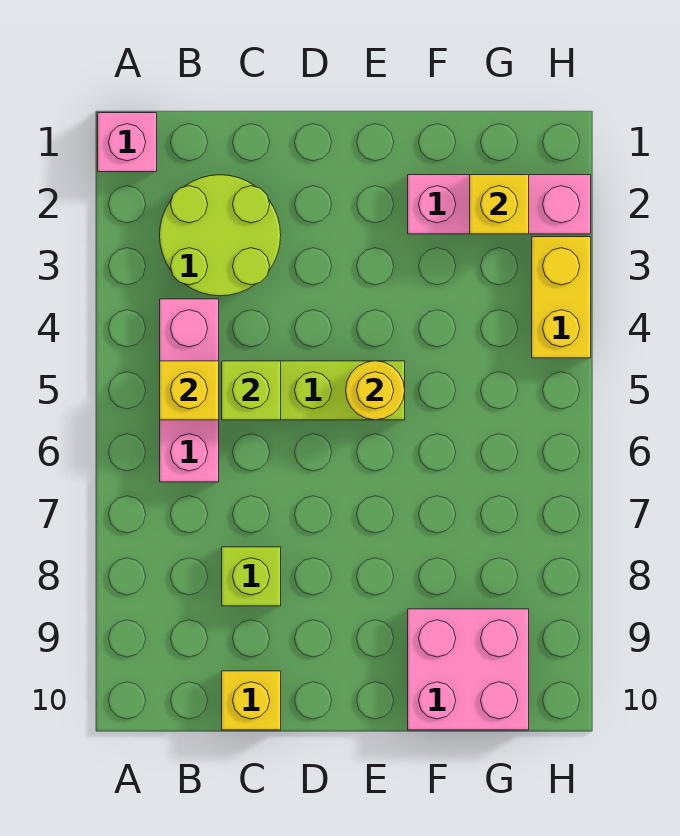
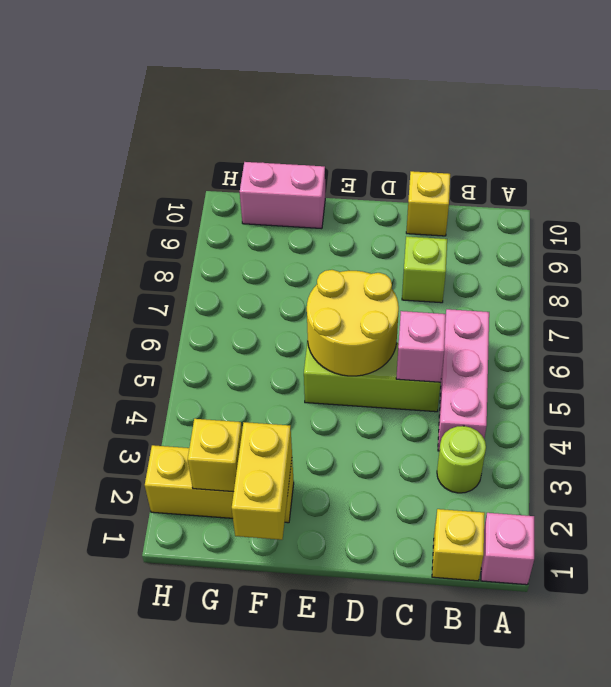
lime round brick B2:C3 level 1 -> lime round brick B3 level 1
yellow brick B5 level 2 -> yellow brick B1 level 1
lime brick C5 level 2 -> pink brick C5 level 2
yellow round brick E5 level 2 -> yellow round brick D5:E6 level 2
pink brick F2:H2 level 1 -> yellow brick F2:H2 level 1
pink brick F9:G10 level 1 -> pink brick F10:G10 level 1
yellow brick H3:H4 level 1 -> yellow brick F1:F2 level 2

